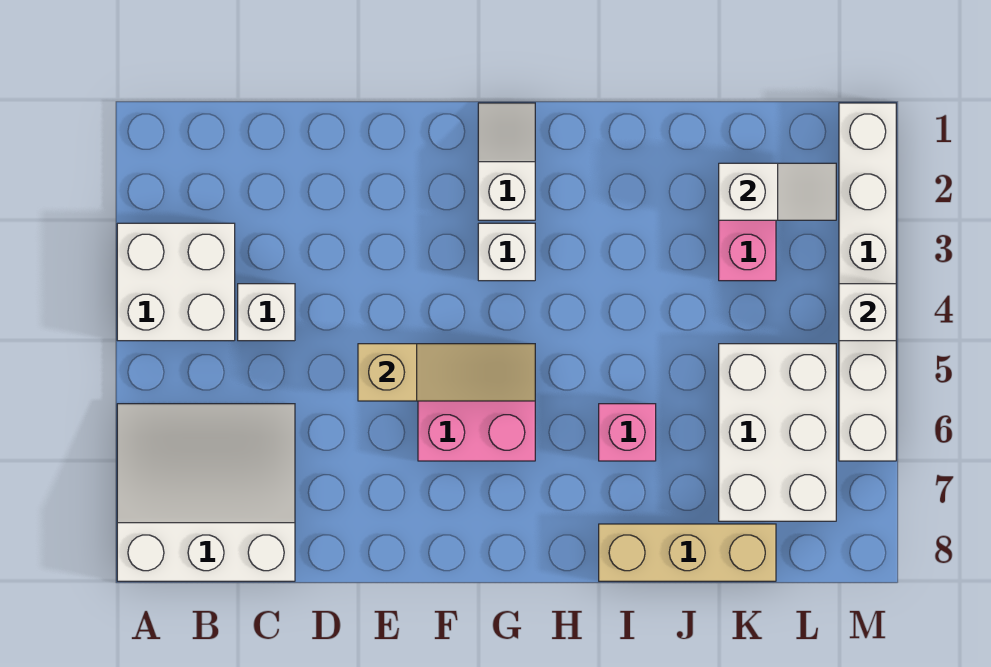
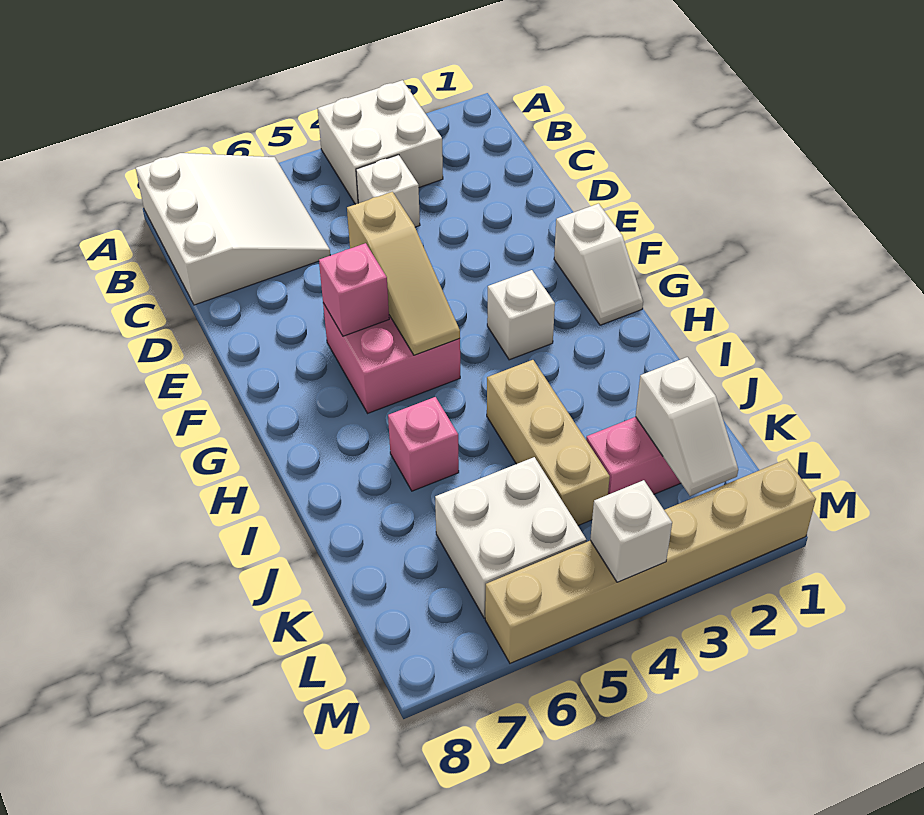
none -> pink brick F6 level 2
white slope G1:G2 level 1 top 2 -> white slope F1:G1 level 1 top F
tan brick I8:K8 level 1 -> tan brick I4:K4 level 1
white brick K5:L7 level 1 -> white brick K5:L6 level 1
white brick M1:M6 level 1 -> tan brick M1:M6 level 1

